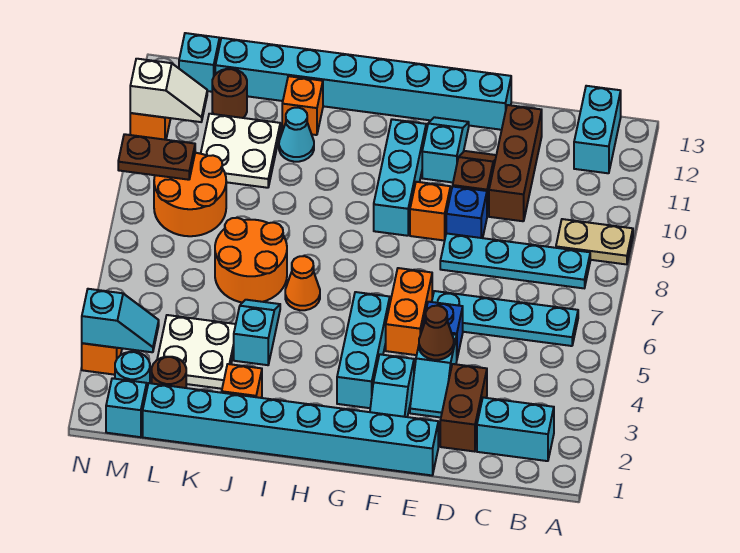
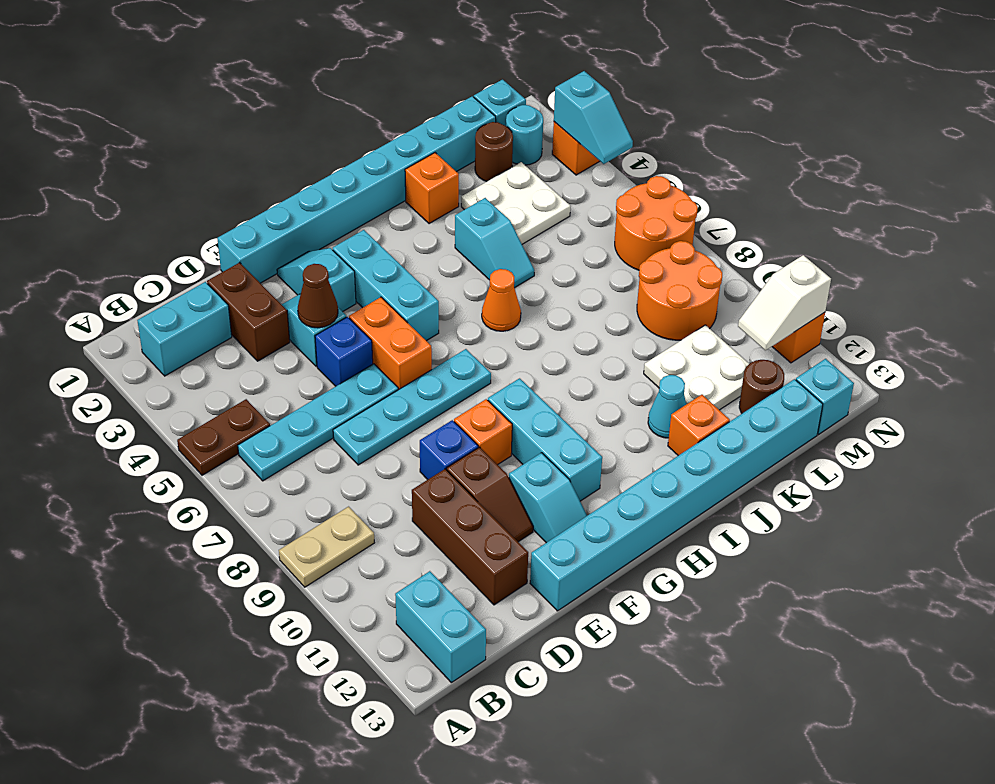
cyan plate B8:E8 level 1 -> cyan plate D7:G7 level 1
orange round brick J6:K7 level 1 -> orange round brick M6:N7 level 1
cyan slope M3:N3 level 2 top N -> cyan slope N3:N4 level 2 top 3
brown plate M9:N9 level 2 -> brown plate A5:B5 level 1

